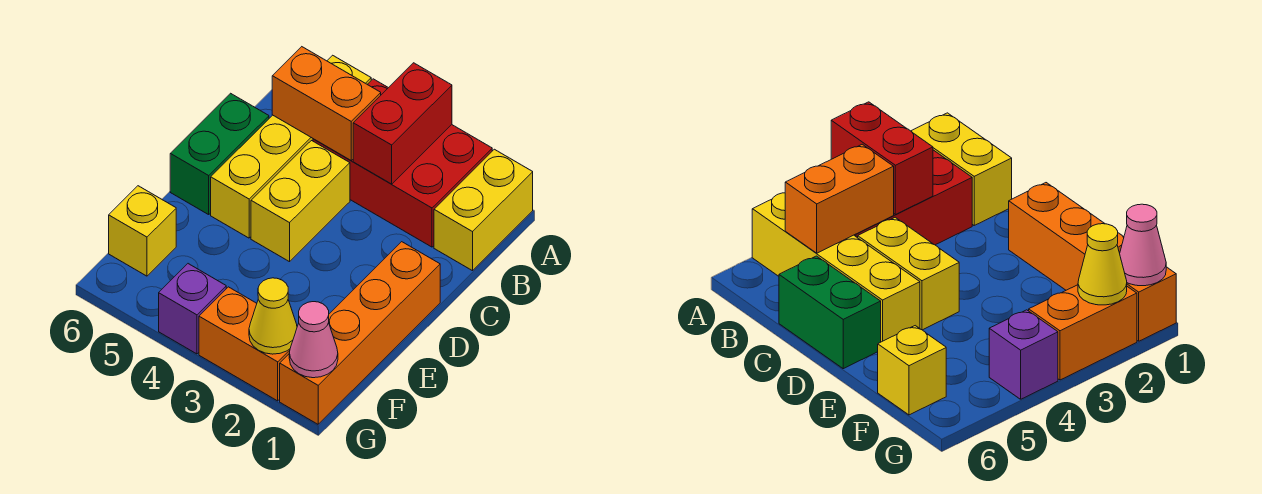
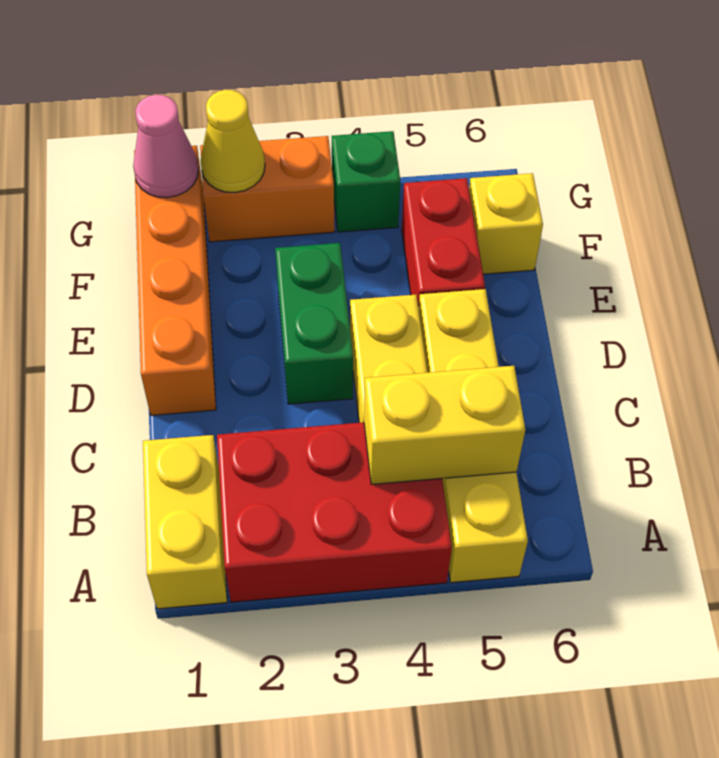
red brick A3:B3 level 2 -> red brick E5:F5 level 1
orange brick B4:B5 level 2 -> yellow brick B4:B5 level 2
green brick C6:D6 level 1 -> green brick D3:E3 level 1
purple brick G4 level 1 -> green brick G4 level 1

